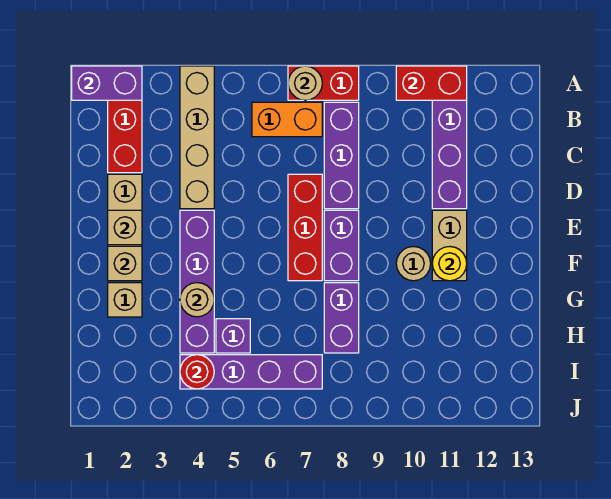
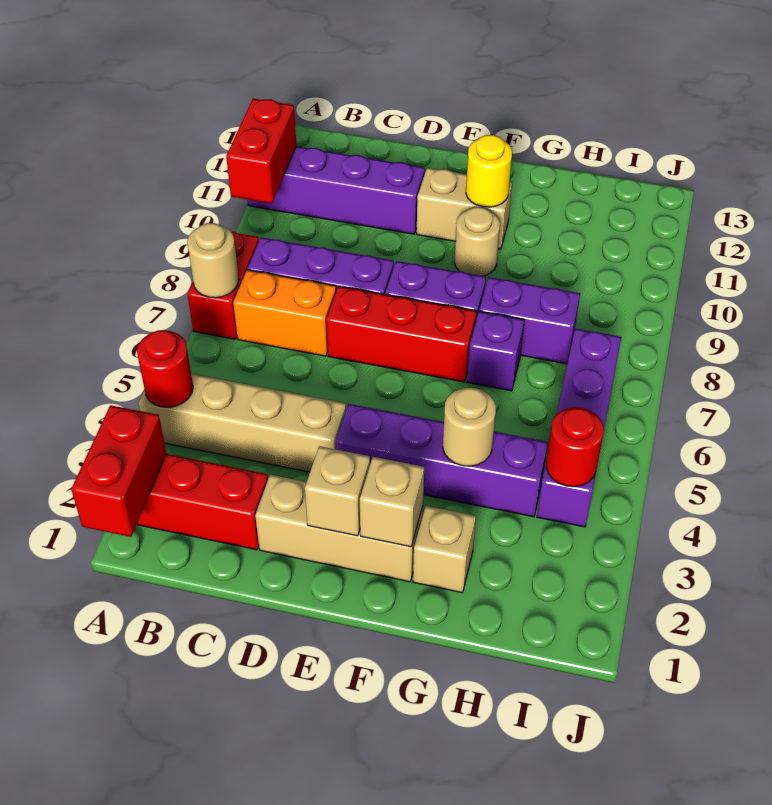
purple brick A1:A2 level 2 -> red brick A1:A2 level 2
none -> red round brick A4 level 2
orange brick B6:B7 level 1 -> orange brick B7:C7 level 1
purple brick H5 level 1 -> purple brick G7 level 1

